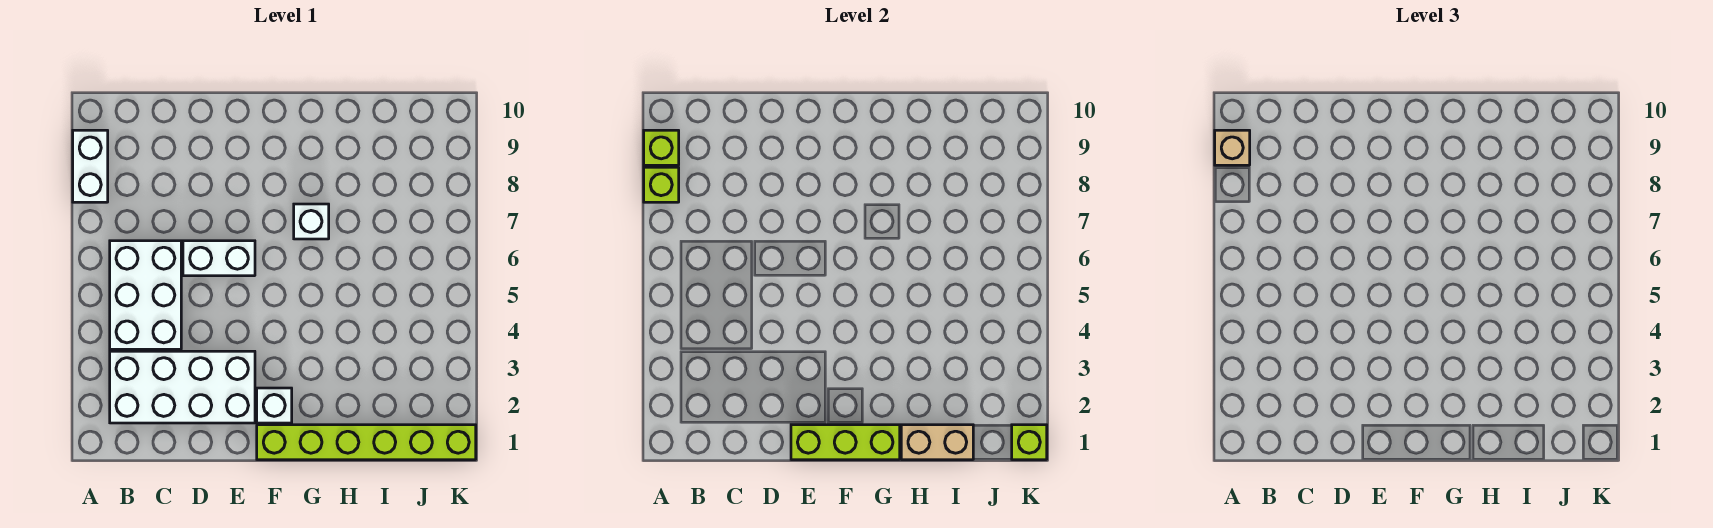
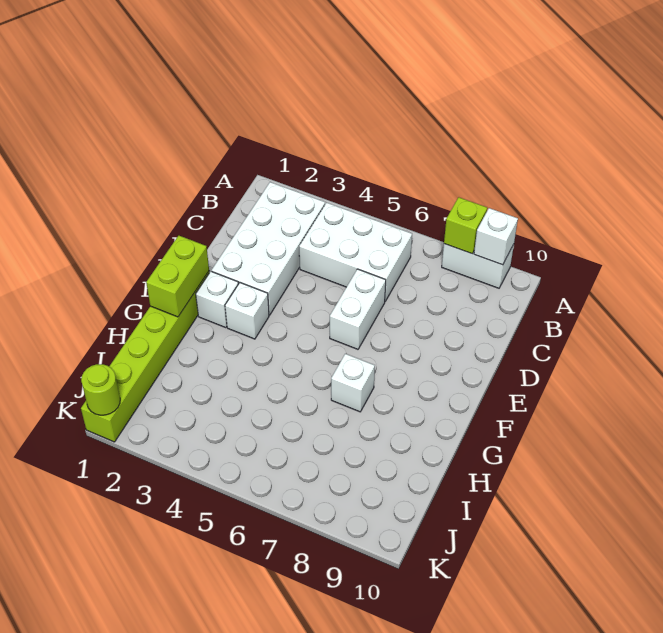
lime brick A9 level 2 -> white brick A9 level 2
tan brick A9 level 3 -> none
lime brick E1:G1 level 2 -> lime brick F1:G1 level 2
none -> white brick F3 level 1
tan brick H1:I1 level 2 -> none
lime brick K1 level 2 -> lime round brick K1 level 2

